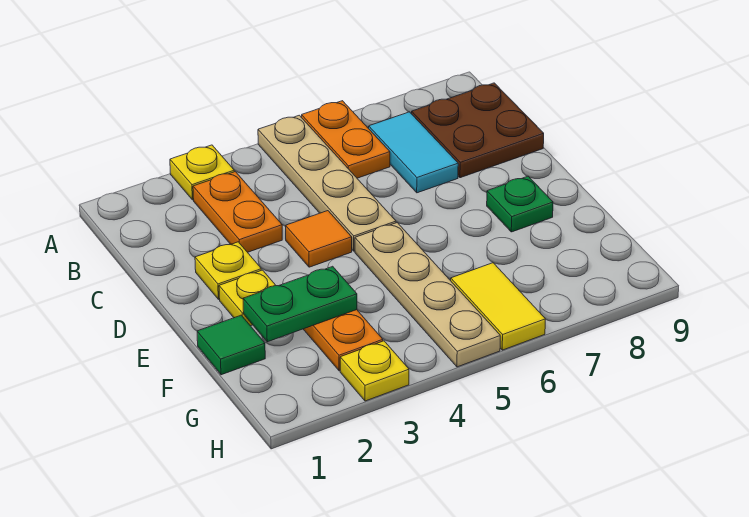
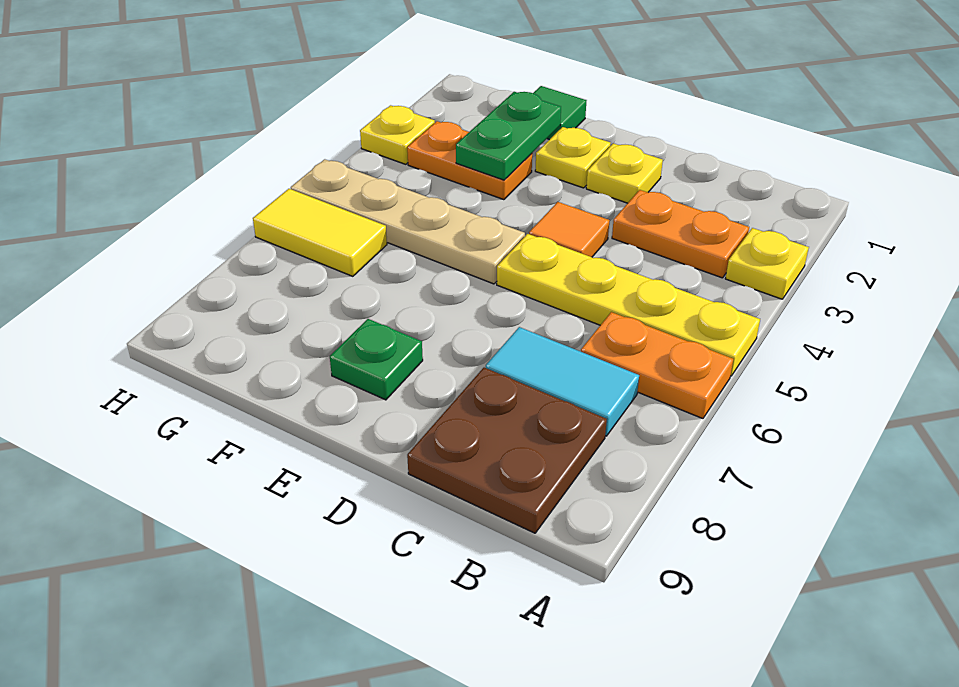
tan plate A5:D5 level 1 -> yellow plate A5:D5 level 1

